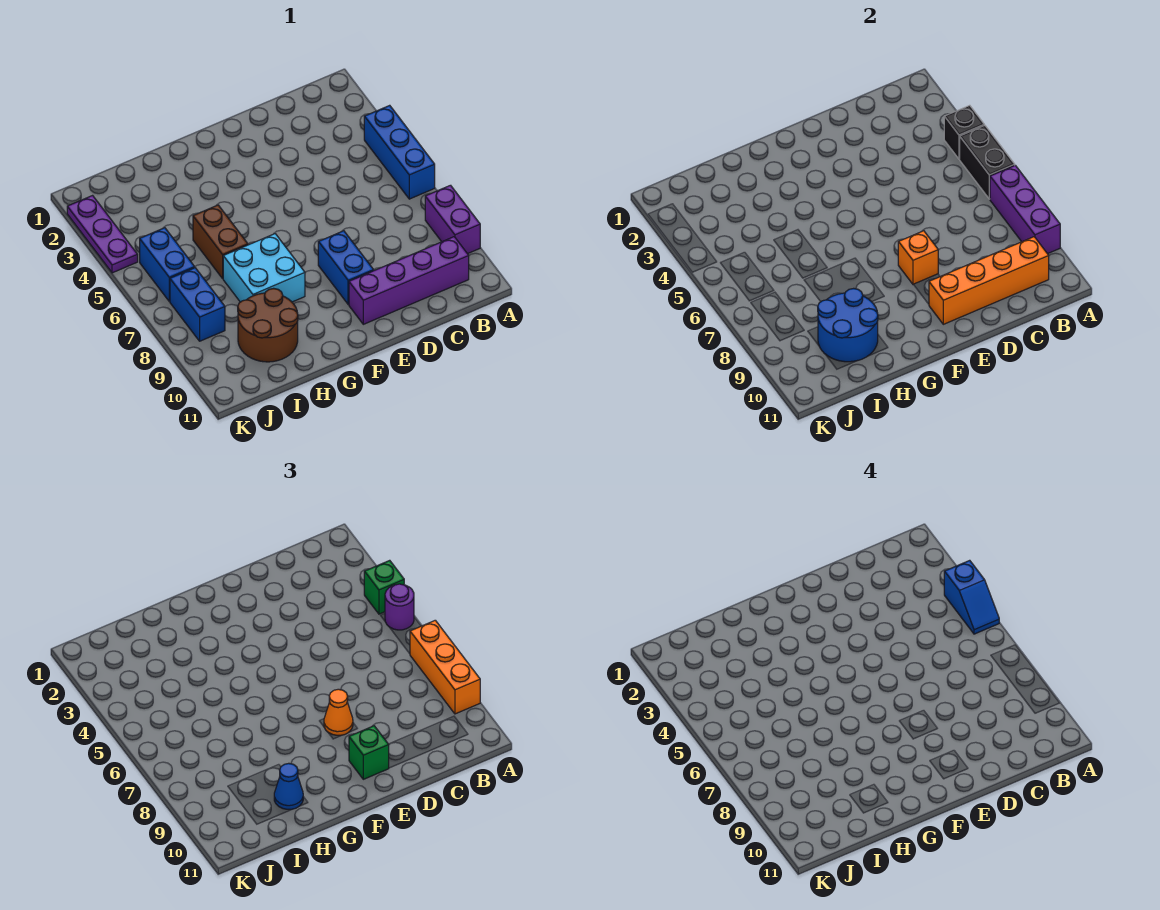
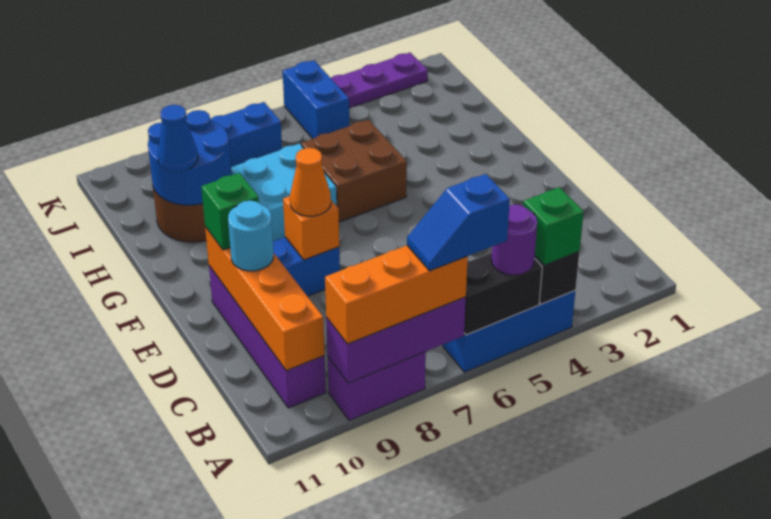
blue slope A4:A5 level 4 top 4 -> blue slope A6:A7 level 4 top 6
none -> cyan round brick D10 level 3
brown brick H5:H6 level 1 -> brown brick G5:H6 level 1
blue brick J5:J6 level 1 -> blue brick J5:K5 level 1

